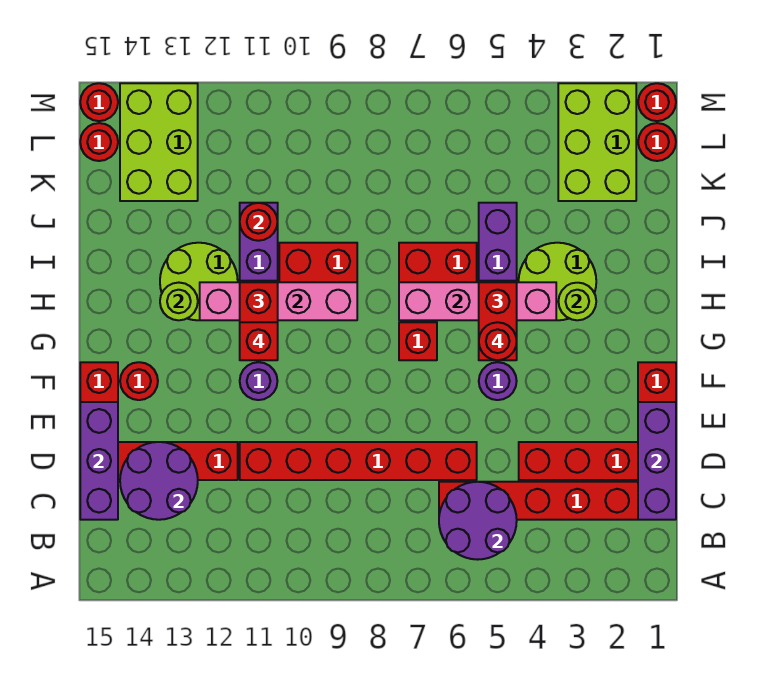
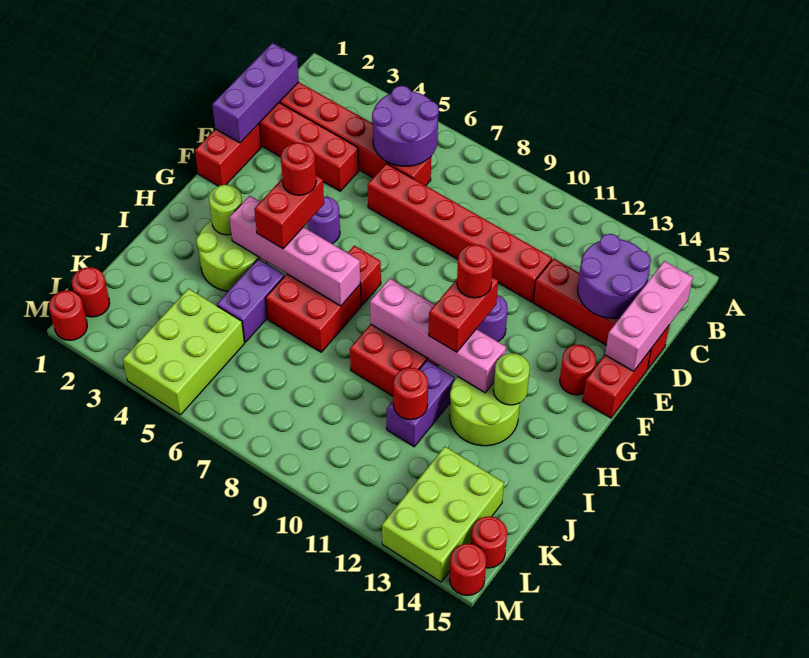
purple brick C15:E15 level 2 -> pink brick C15:E15 level 2
red brick G11 level 4 -> red round brick G11 level 4
lime brick K2:M3 level 1 -> lime brick K4:M5 level 1

